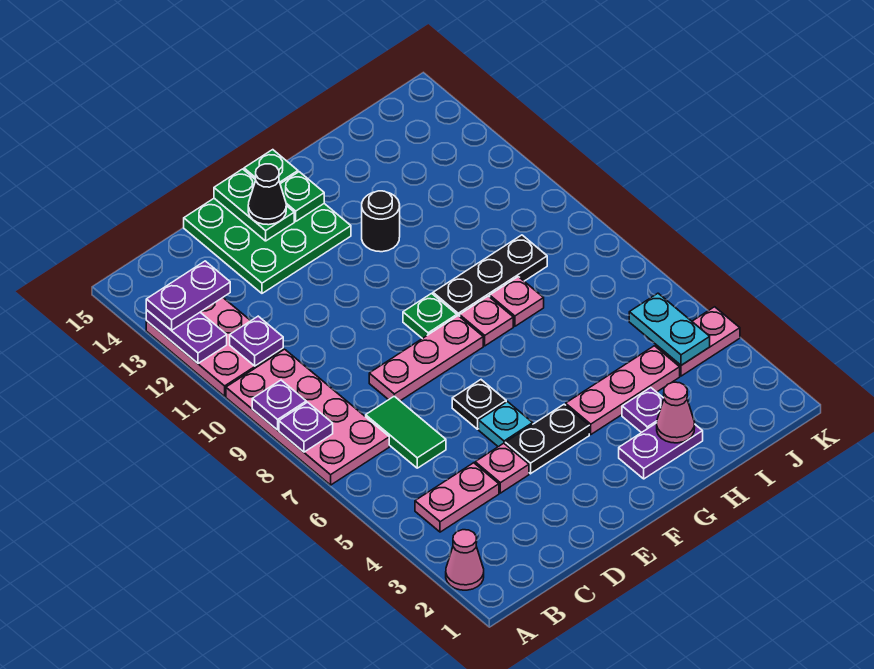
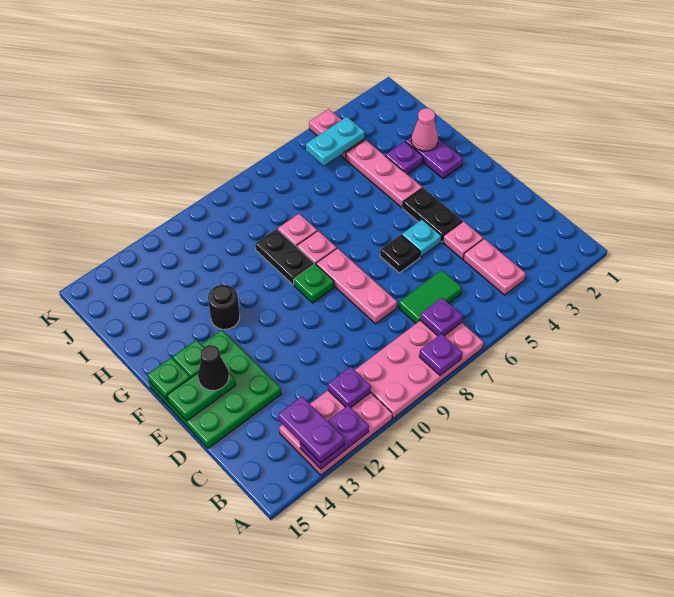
pink cone A2 level 1 -> none
purple plate A9 level 2 -> purple plate B7 level 2
black plate G9:I9 level 1 -> black plate G9:H9 level 1

